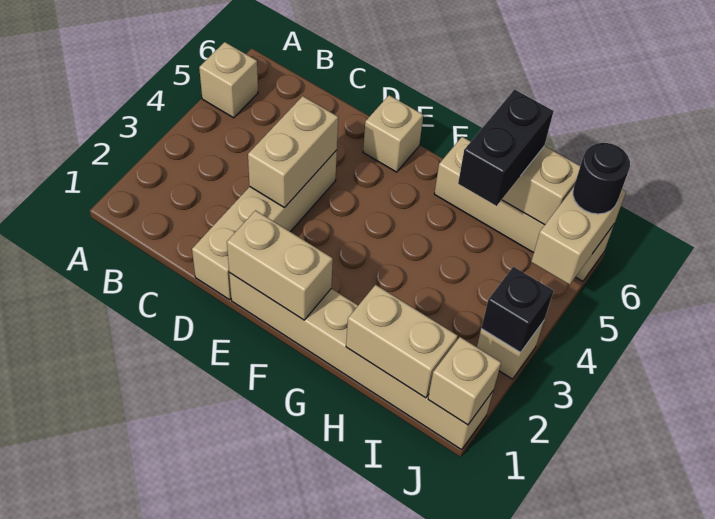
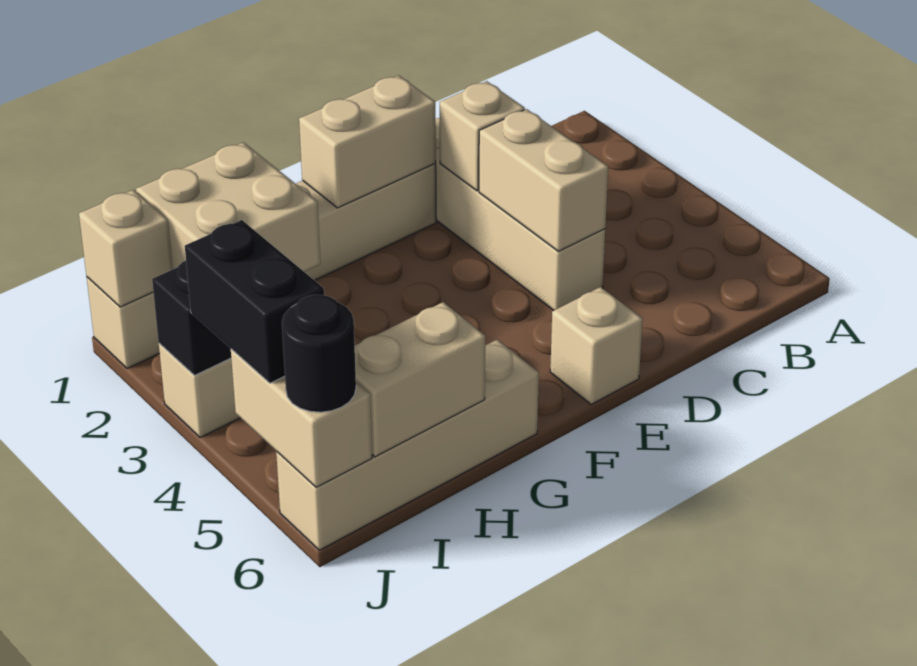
tan brick A5 level 1 -> tan brick D2 level 2
tan brick H1:I1 level 2 -> tan brick H1:I2 level 2
black brick H5:H6 level 3 -> black brick J4:J5 level 3

